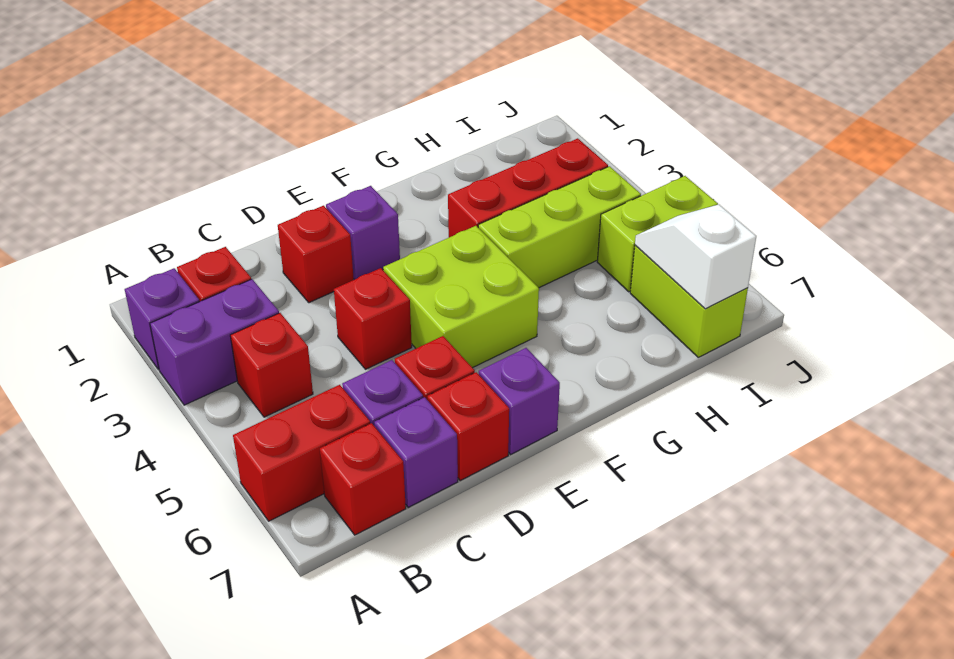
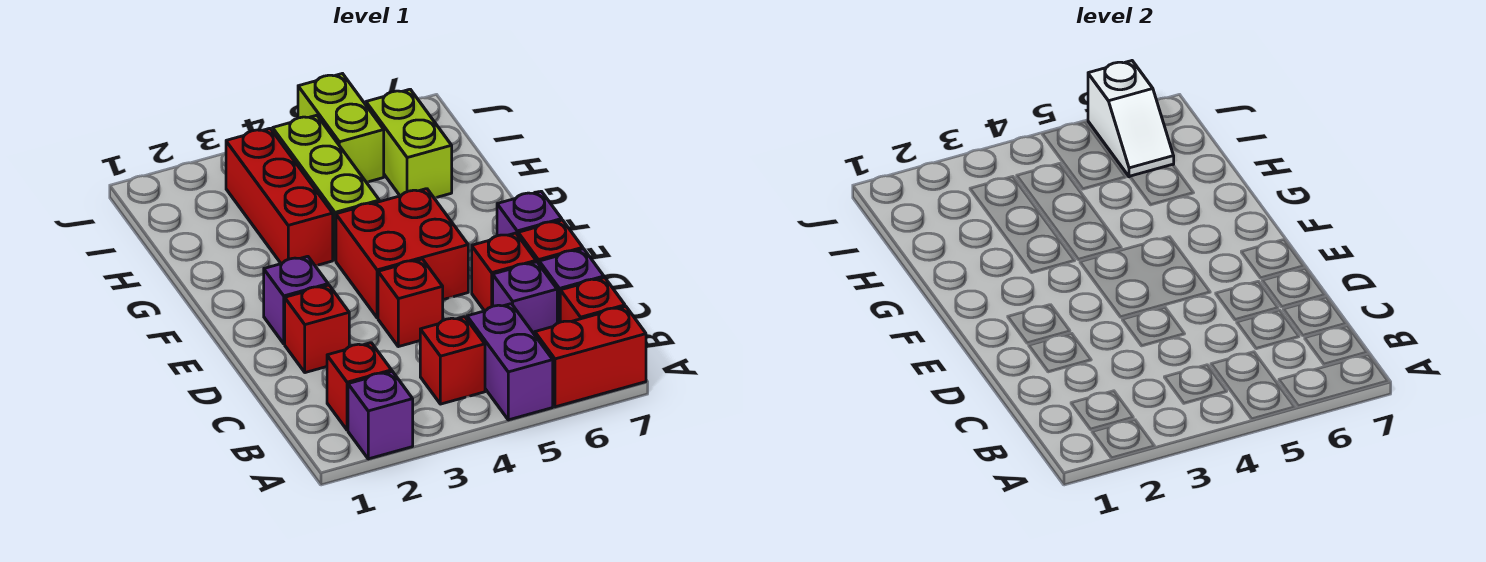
purple brick A3:B3 level 1 -> purple brick A5:B5 level 1
red brick A6:B6 level 1 -> red brick A6:A7 level 1
lime brick E4:F5 level 1 -> red brick E4:F5 level 1
lime brick I6:I7 level 1 -> lime brick H6:I6 level 1
white slope I6:I7 level 2 top 7 -> white slope I6:J6 level 2 top J

